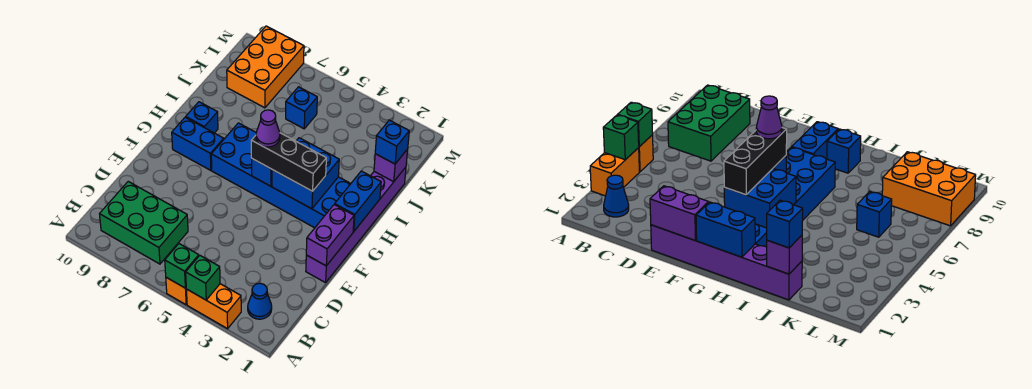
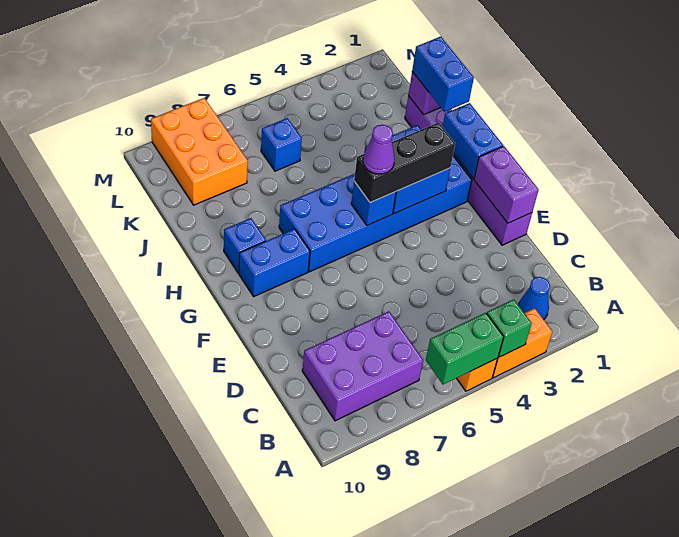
green brick A5 level 2 -> green brick A5:A6 level 2
green brick B7:C9 level 1 -> purple brick B7:C9 level 1
blue brick J1 level 3 -> blue brick I1:J1 level 3

